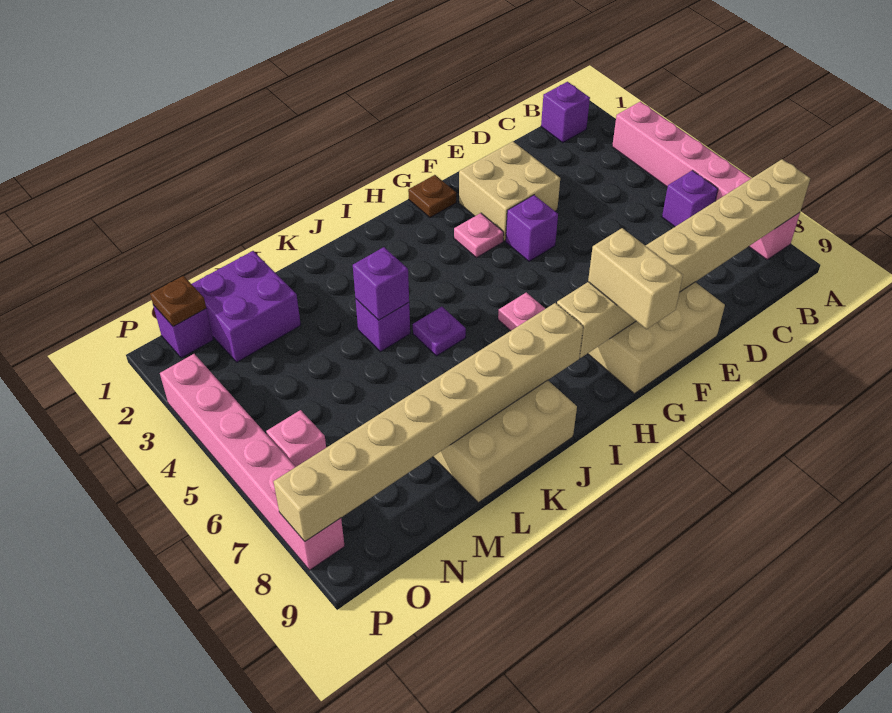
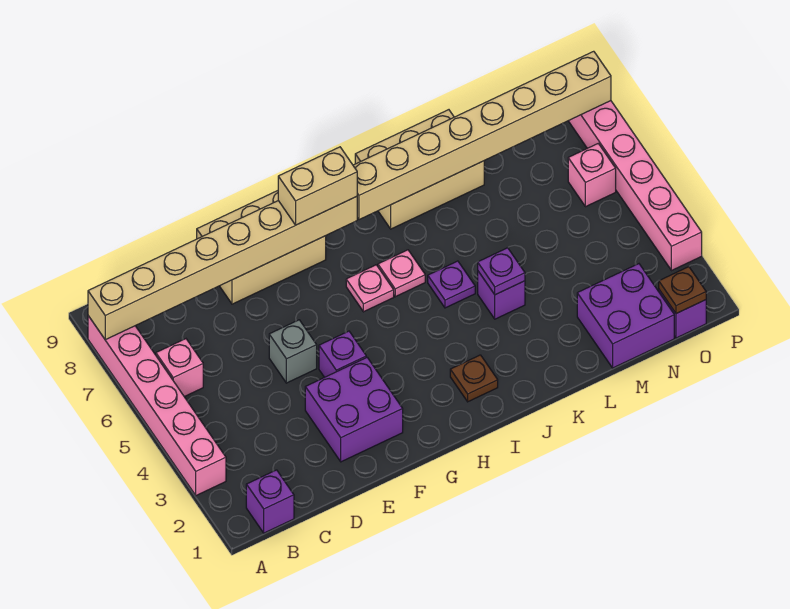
purple brick B6 level 1 -> pink brick B6 level 1
tan brick E2:F3 level 1 -> purple brick E2:F3 level 1
none -> grey brick E5 level 1
brown plate G1 level 1 -> brown plate I2 level 1
pink plate G3 level 1 -> pink plate I6 level 1
tan brick G8:G9 level 3 -> tan brick G8:H8 level 3
purple brick K4 level 2 -> purple plate K4 level 2

